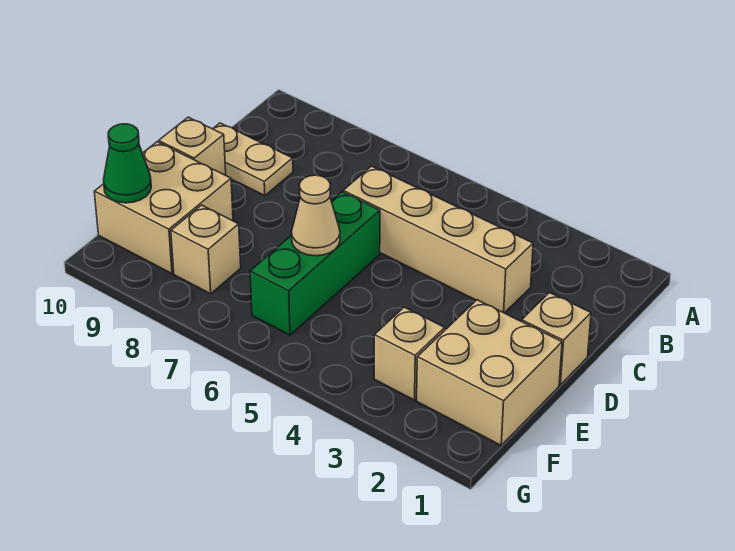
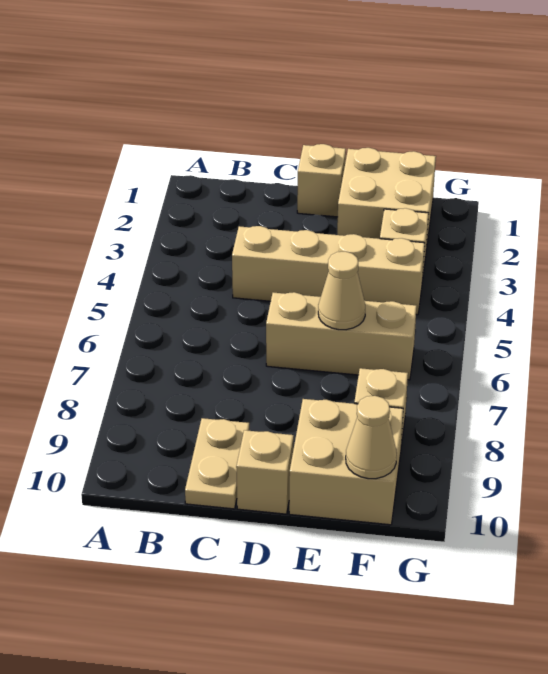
tan brick C3:C6 level 1 -> tan brick C4:F4 level 1
green brick D6:F6 level 1 -> tan brick D6:F6 level 1
green cone F10 level 2 -> tan cone F10 level 2

